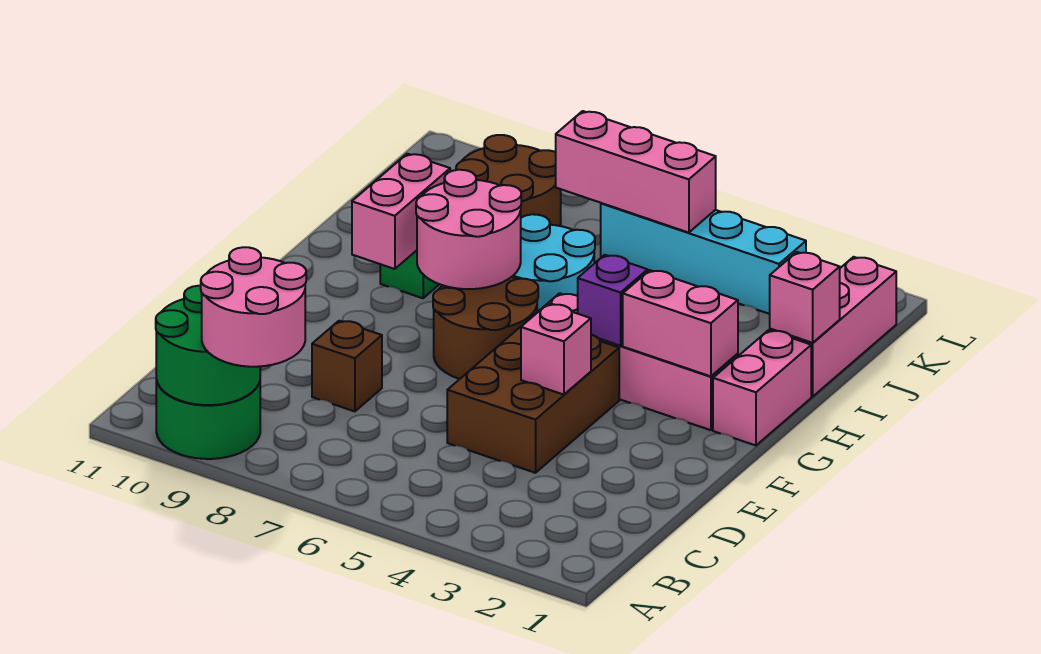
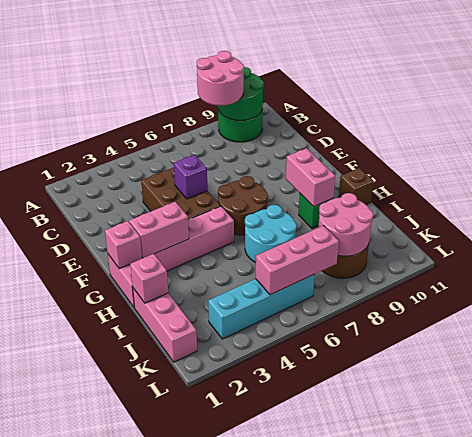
brown brick D8 level 1 -> brown brick H11 level 1
pink brick E4 level 2 -> pink brick G1 level 2
purple brick G4 level 2 -> purple brick E5 level 2
pink round brick G7:H8 level 2 -> pink round brick J8:K9 level 2

